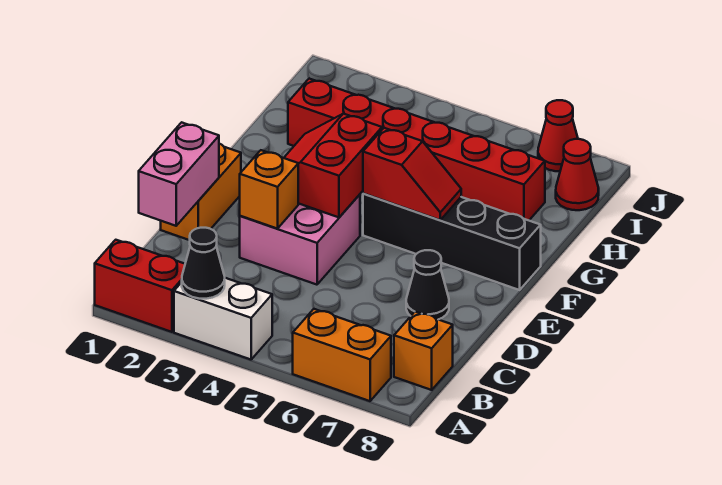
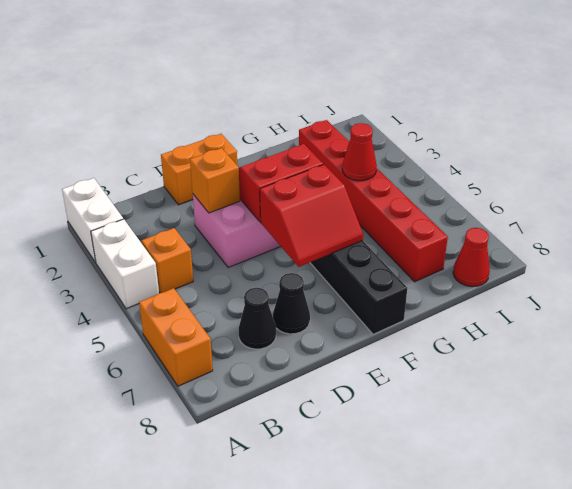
red brick A1:A2 level 1 -> white brick A1:A2 level 1
black cone A3 level 2 -> black cone C7 level 1
orange brick B8 level 1 -> orange brick B4 level 1
pink brick C1:D1 level 2 -> none
red slope F5:F6 level 2 top 5 -> red slope E5:F6 level 2 top 5
red cone J7 level 1 -> red cone H4 level 2

